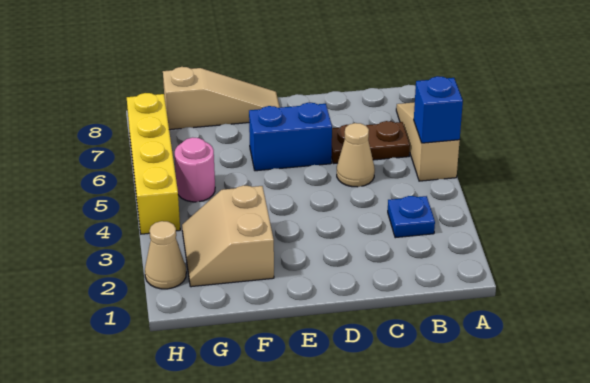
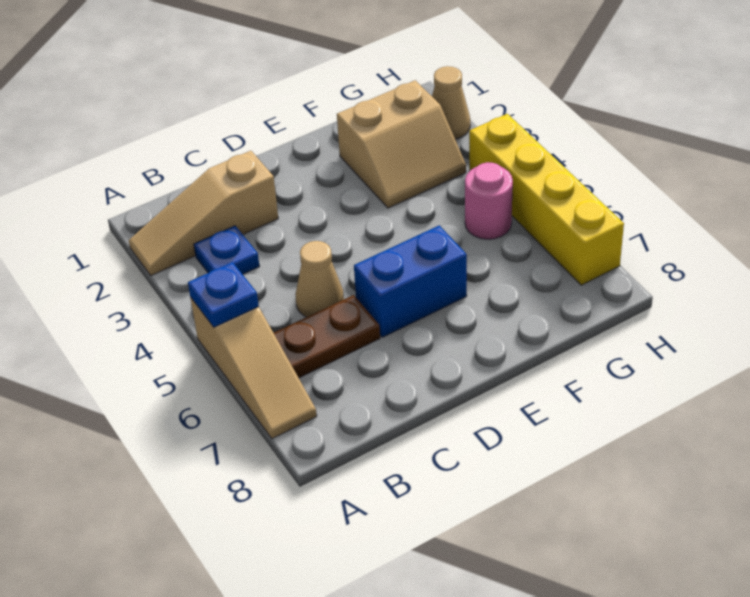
blue brick A5 level 2 -> blue plate A5 level 2
tan slope E8:G8 level 1 top G -> tan slope A2:C2 level 1 top C
tan slope F2:G3 level 1 top F -> tan slope F2:G3 level 1 top 2

